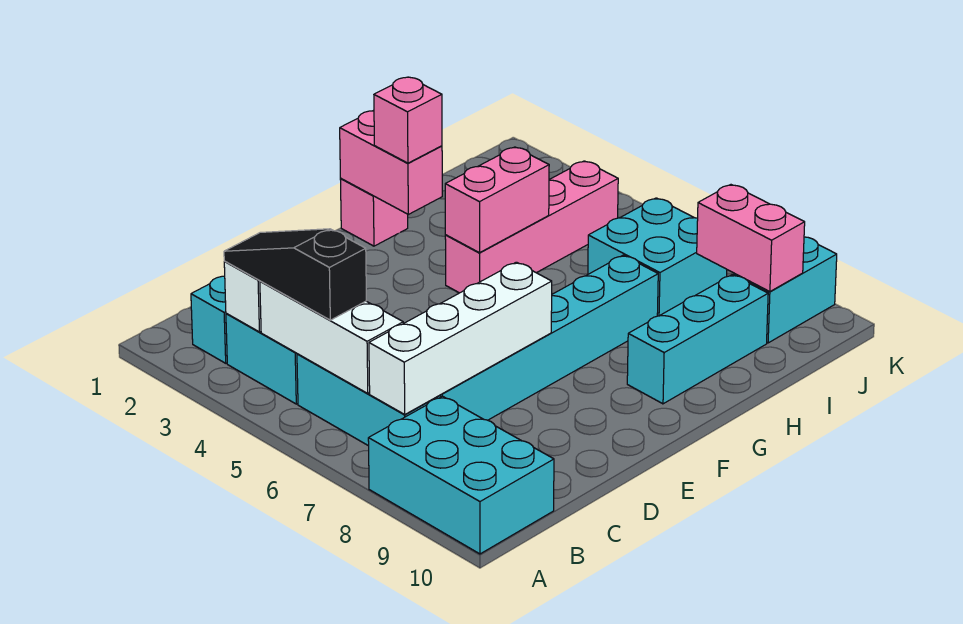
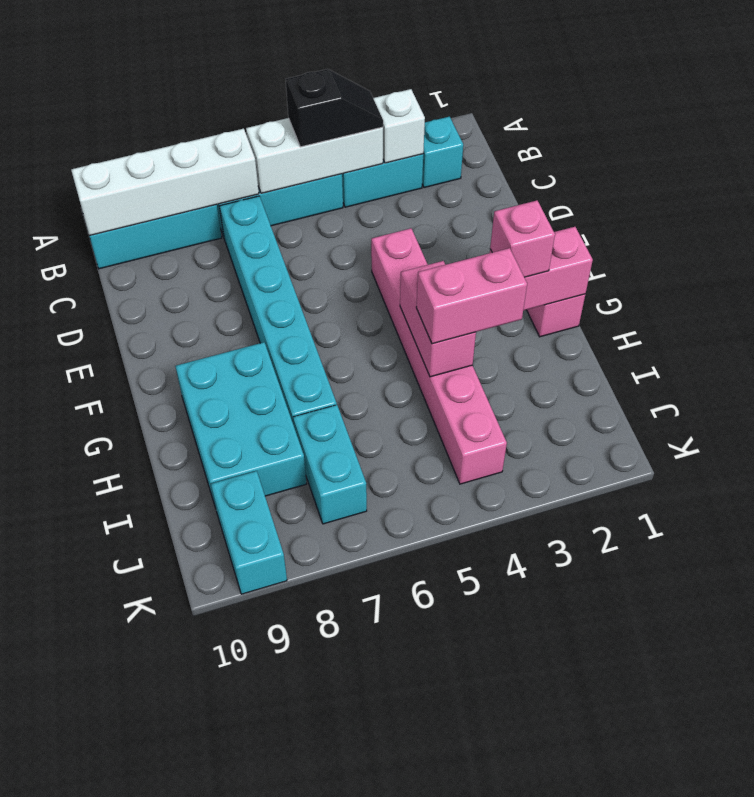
black slope B3:B5 level 3 top 5 -> black slope B4:B5 level 3 top 5
white brick B7:E7 level 2 -> white brick B7:B10 level 2
pink brick G4:J4 level 1 -> pink brick E4:J4 level 1
cyan brick G9:I9 level 1 -> cyan brick G8:I9 level 1
cyan brick I6:J7 level 1 -> cyan brick I7:J7 level 1
pink brick J8:J9 level 2 -> pink brick H3:H4 level 3

